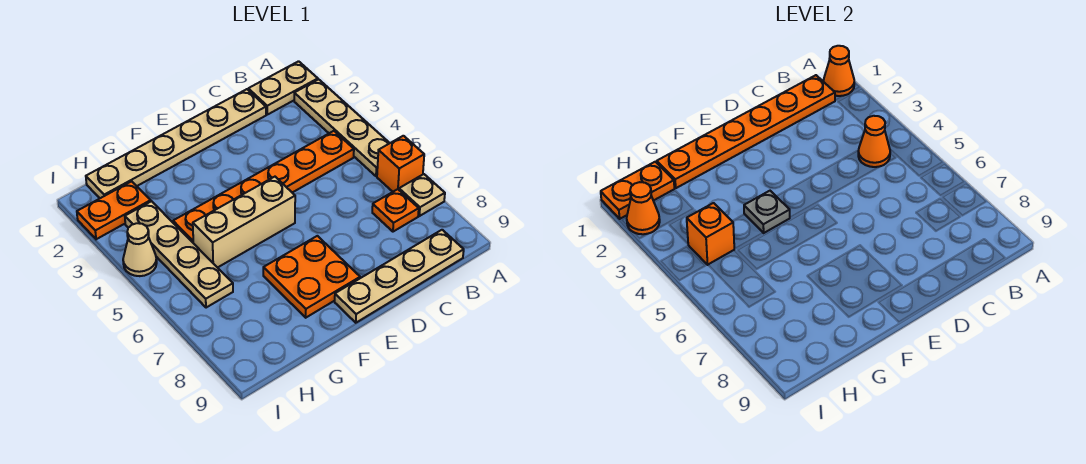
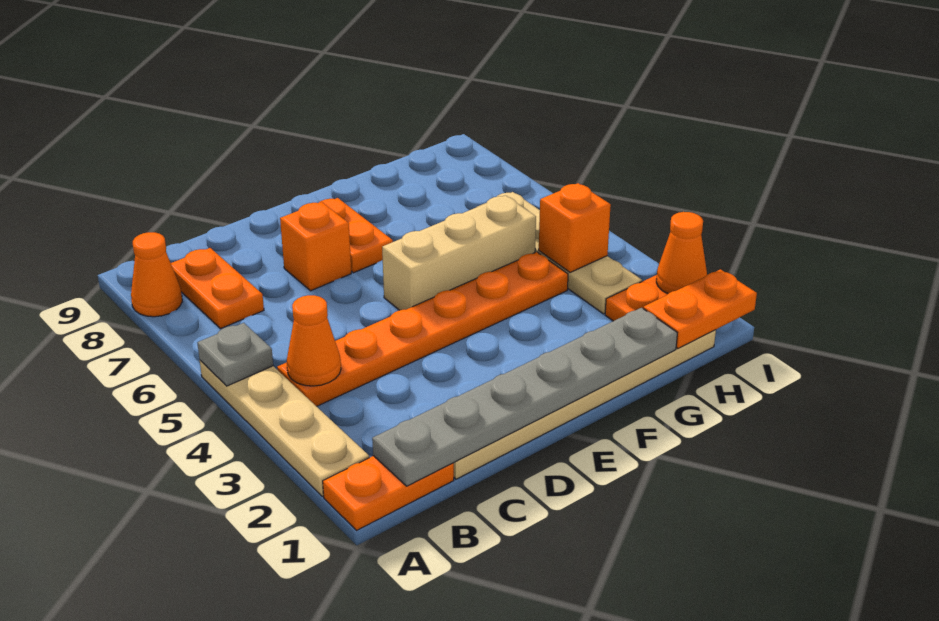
tan plate A1:B1 level 1 -> orange plate A1:B1 level 1
orange cone A1 level 2 -> orange cone A8 level 1
orange brick A6 level 1 -> orange brick D7 level 1
tan plate A7 level 1 -> none
orange plate B1:G1 level 2 -> grey plate B1:G1 level 2
orange plate B7 level 1 -> orange plate B7:B8 level 1
tan plate B9:E9 level 1 -> none
orange plate E7:F8 level 1 -> orange plate E7:E8 level 1
grey plate F4 level 2 -> grey plate A5 level 2
tan cone I4 level 1 -> none

